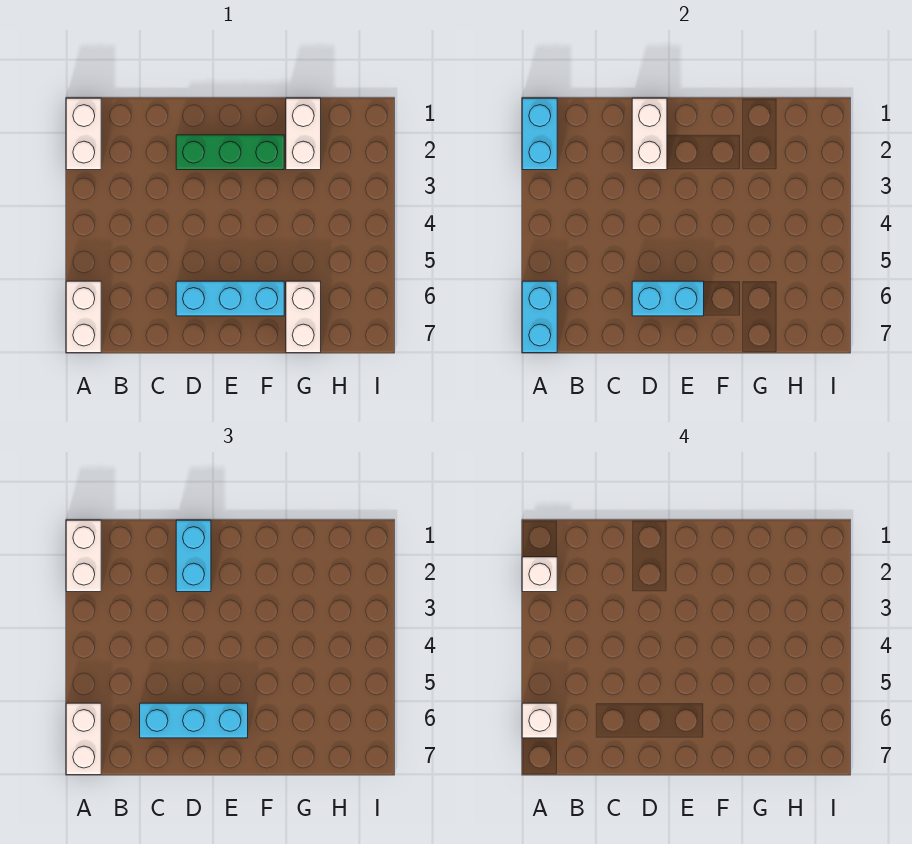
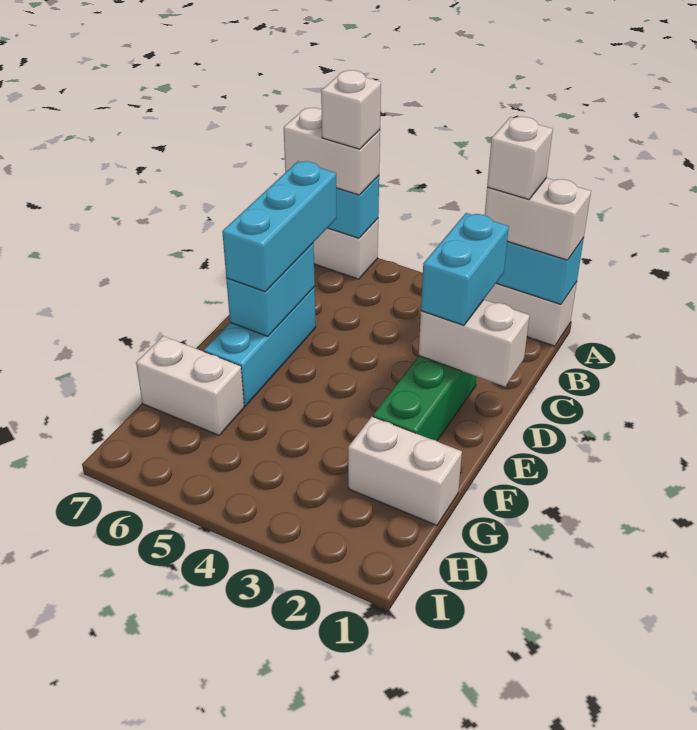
cyan brick D1:D2 level 3 -> cyan brick C2:D2 level 3

